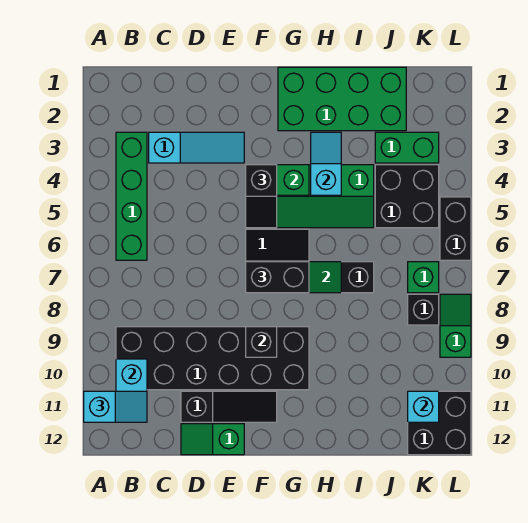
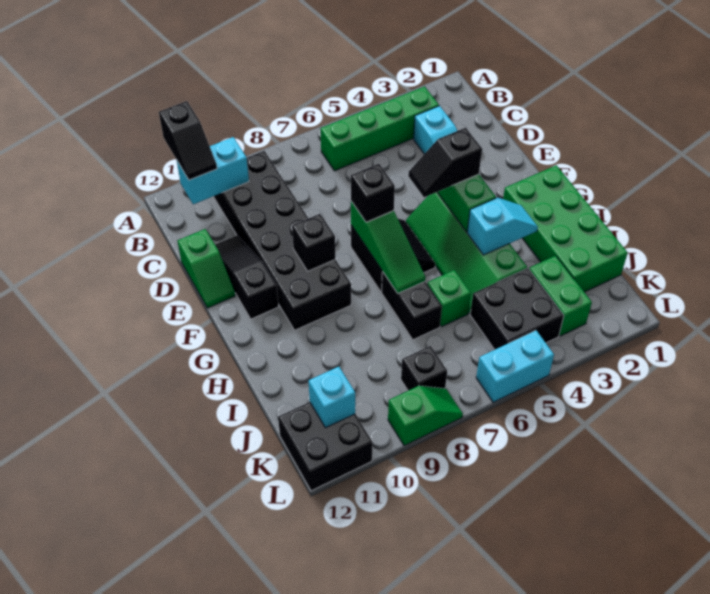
cyan slope A11:B11 level 3 top A -> black slope A11:B11 level 3 top A
black slope D11:F11 level 1 top D -> black slope D11:F11 level 1 top F
green slope D12:E12 level 1 top E -> green slope D12:E12 level 1 top D
black brick F7:G7 level 3 -> black brick F7 level 3
green brick K7 level 1 -> green brick I6 level 1
black brick L5:L6 level 1 -> cyan brick L5:L6 level 1

